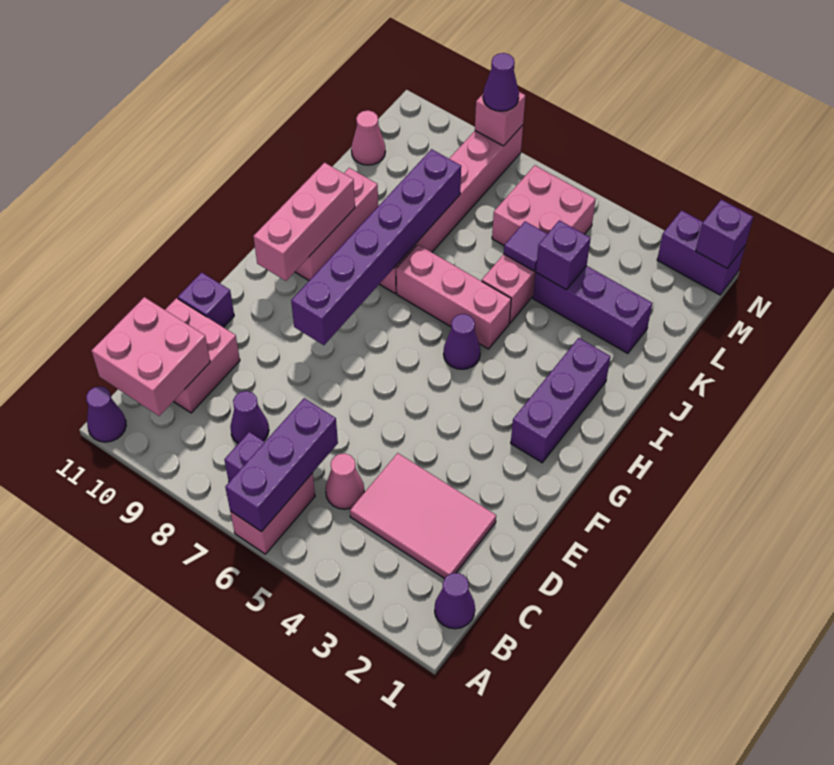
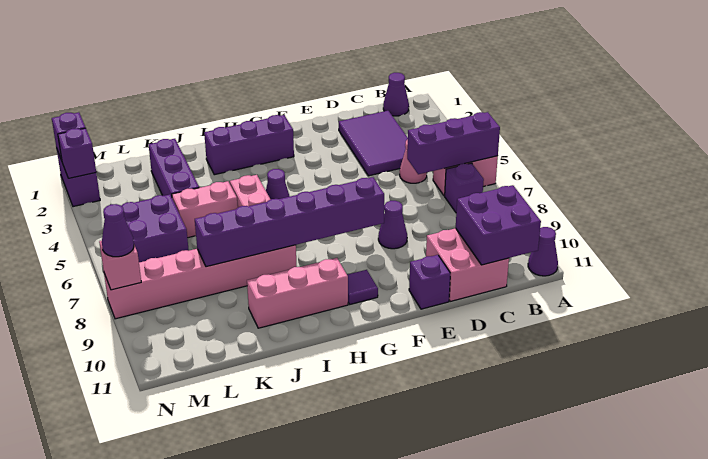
pink brick B10:C11 level 2 -> purple brick B10:C11 level 2
pink tile C2:D4 level 1 -> purple tile C2:D4 level 1
purple cone C8 level 1 -> purple cone E8 level 1
pink brick G10:I10 level 2 -> none
purple brick K4 level 2 -> purple brick N2 level 2
purple tile K5 level 2 -> purple tile G10 level 1
pink brick L5:M6 level 1 -> purple brick L5:M6 level 1
pink cone L11 level 1 -> none

